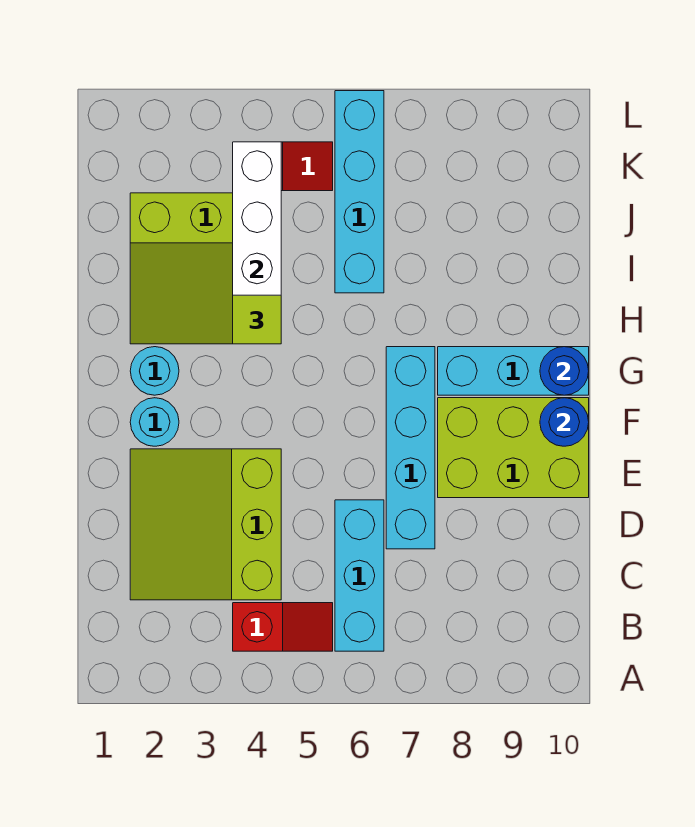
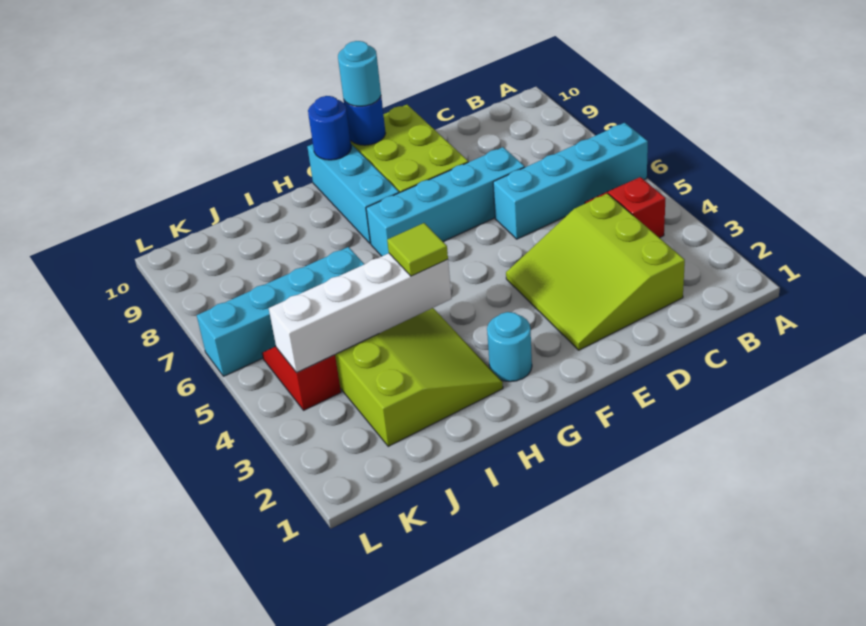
cyan brick B6:D6 level 1 -> cyan brick A6:D6 level 1
lime slope C2:E4 level 1 top 4 -> lime slope C2:E4 level 1 top C
cyan round brick F2 level 1 -> cyan round brick F10 level 3

